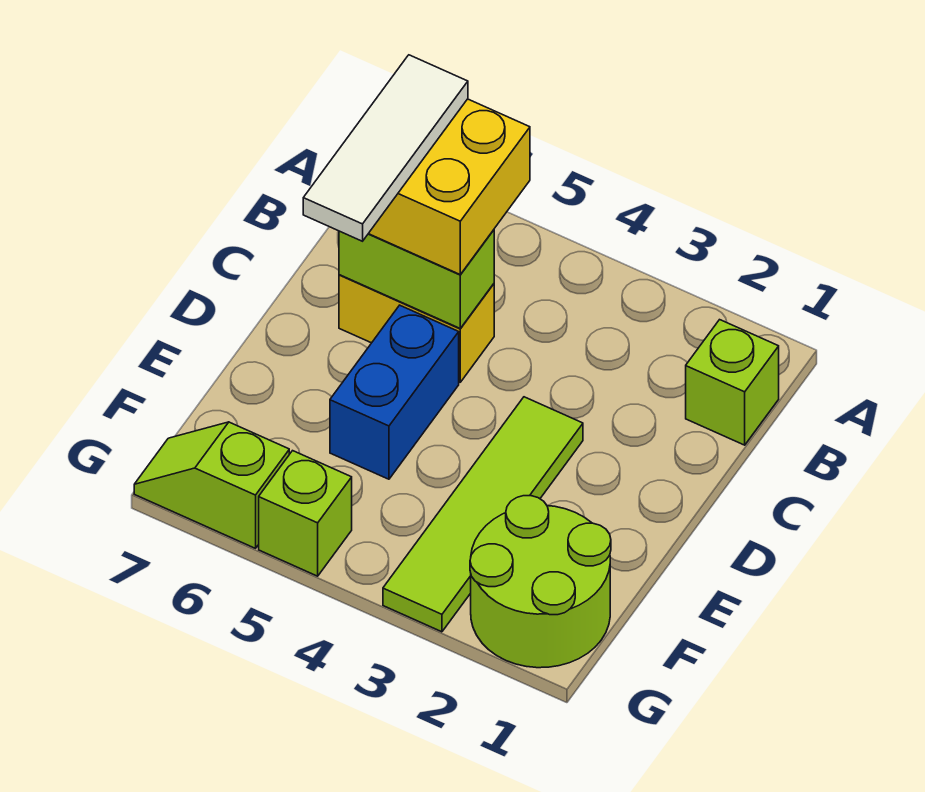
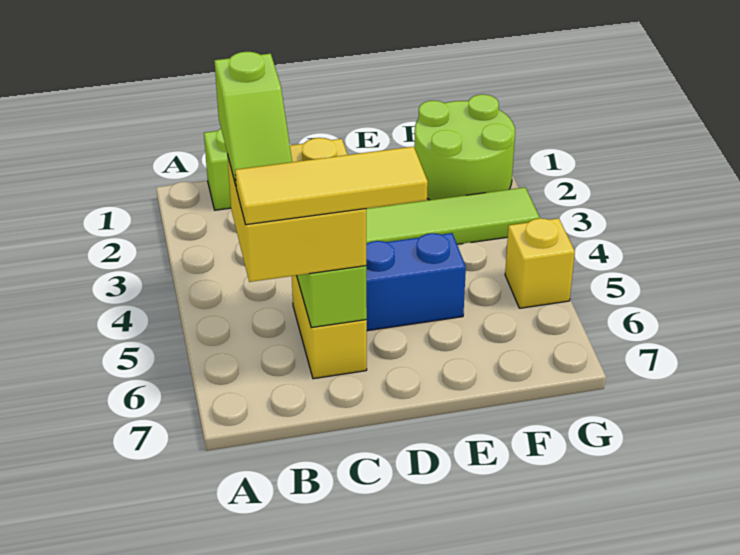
white tile B6:D6 level 4 -> yellow tile B6:D6 level 4
lime brick G5 level 1 -> yellow brick G5 level 1
lime slope G6:G7 level 1 top 6 -> lime slope B4:B5 level 4 top 4

